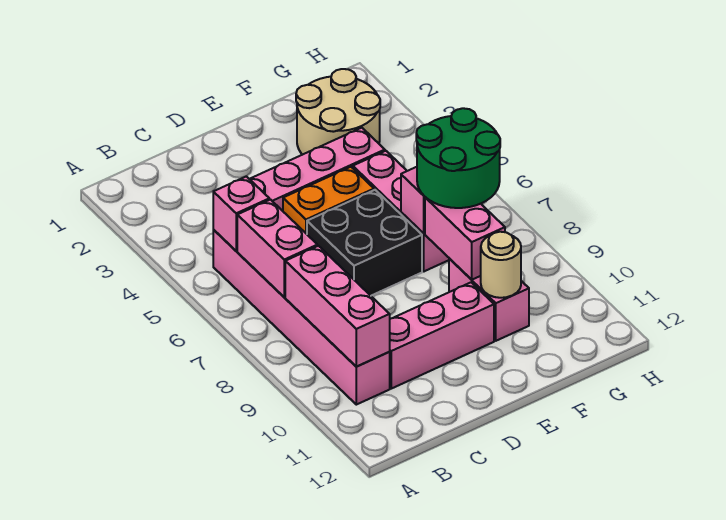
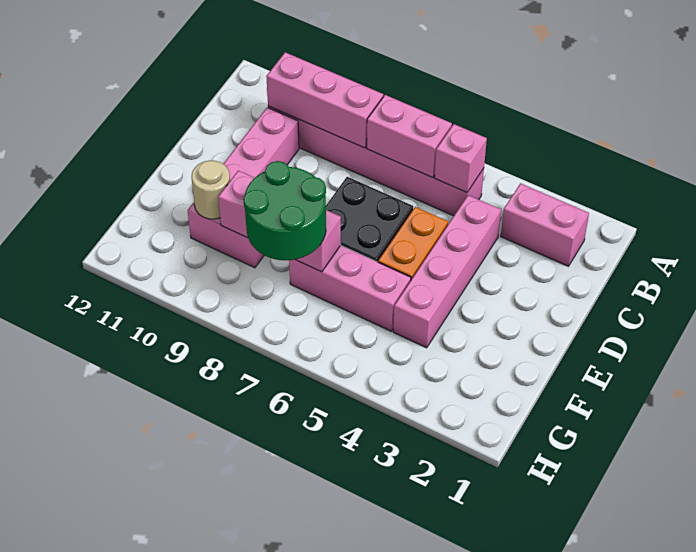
none -> pink brick B2:B3 level 1
tan round brick F2:G3 level 1 -> none

